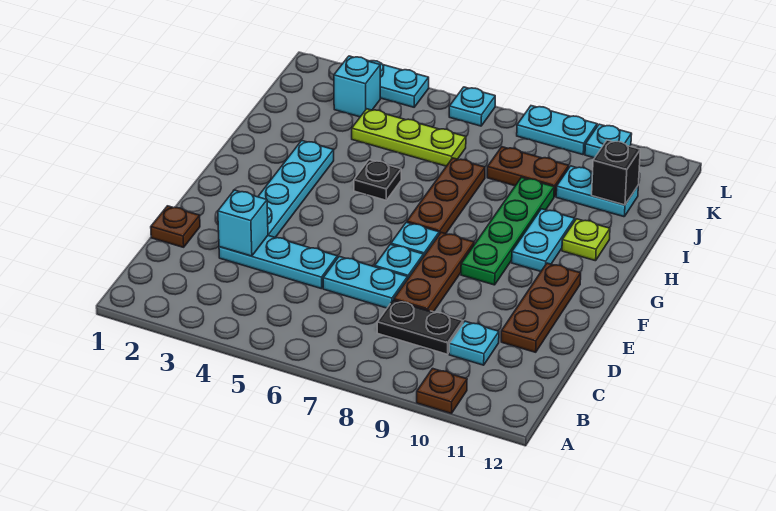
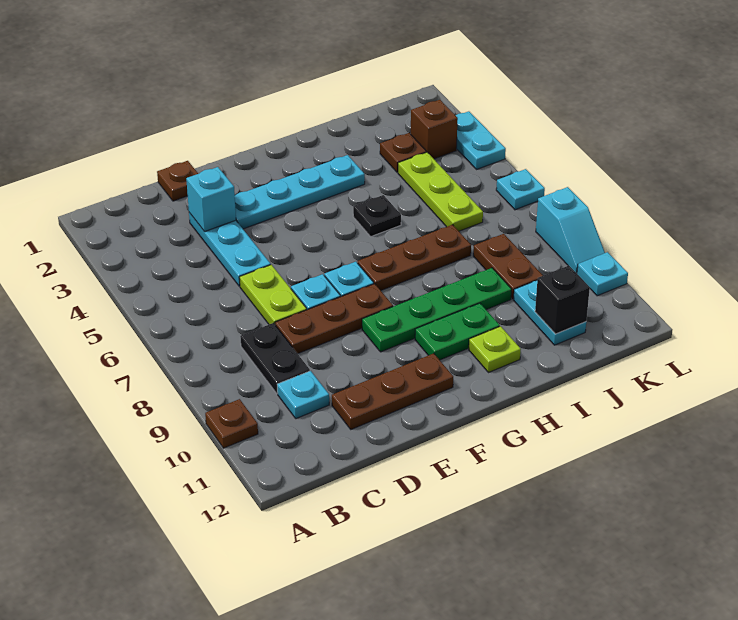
cyan plate D6:D7 level 1 -> lime plate D6:D7 level 1
cyan plate G10:H10 level 1 -> green plate G10:H10 level 1
none -> brown plate J3 level 1
cyan brick K3 level 1 -> brown brick K3 level 1
cyan plate L8:L9 level 1 -> cyan slope L8:L9 level 1 top 8

